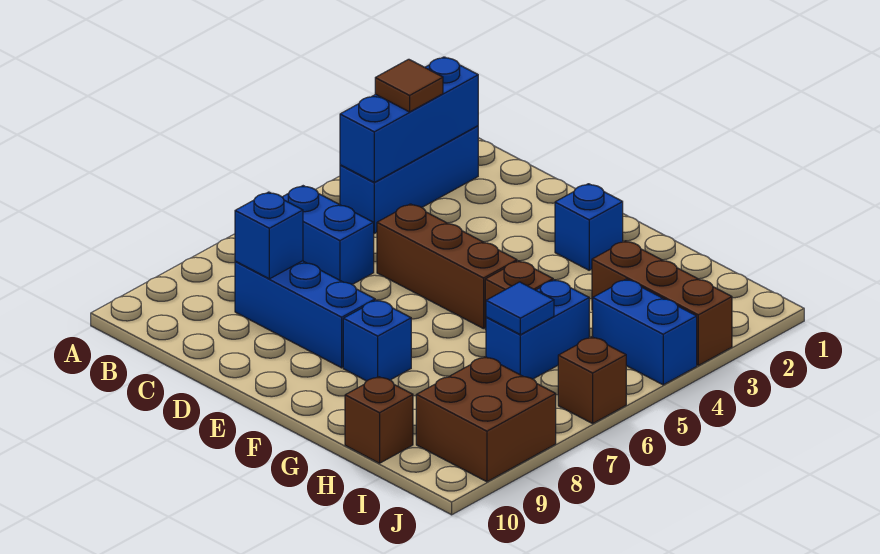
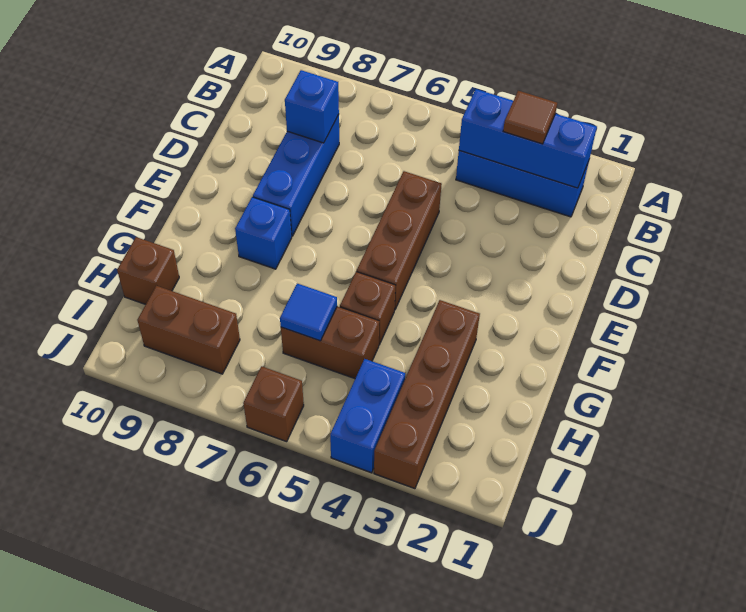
blue brick B6:C6 level 1 -> none
blue brick F2 level 1 -> none
brown brick H3:J3 level 1 -> brown brick G3:J3 level 1
blue brick H5:H6 level 1 -> brown brick H5:H6 level 1
brown brick I8:J9 level 1 -> brown brick I8:I9 level 1

